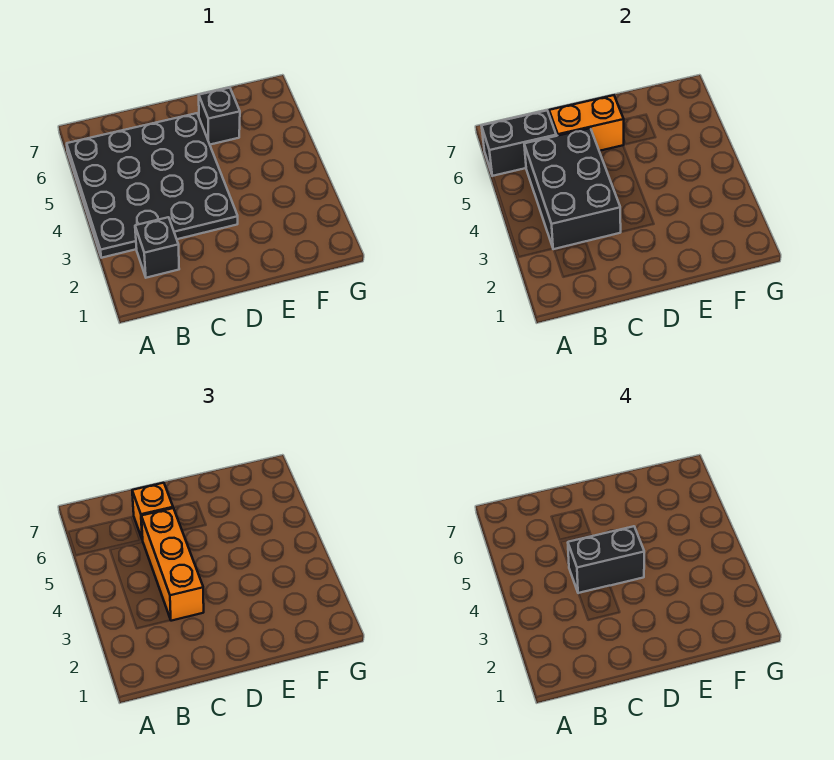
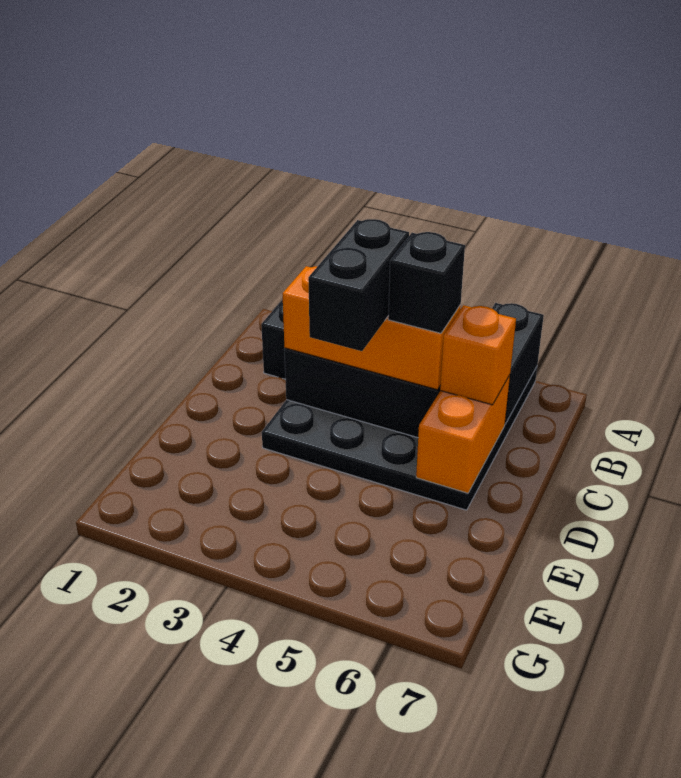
black brick E6 level 1 -> black brick C5 level 4

